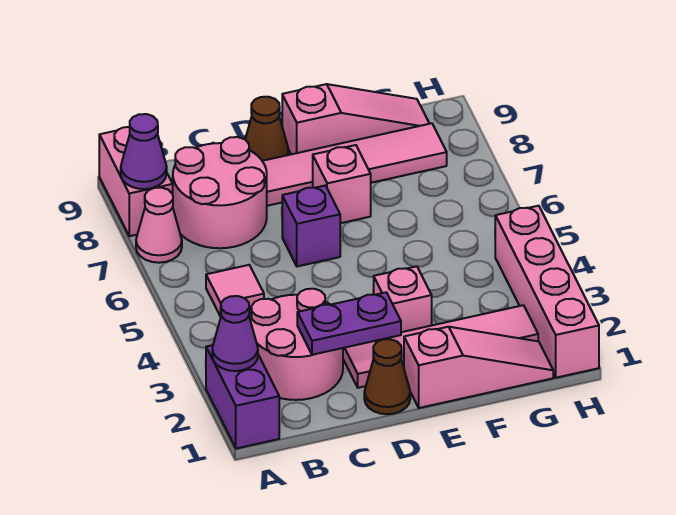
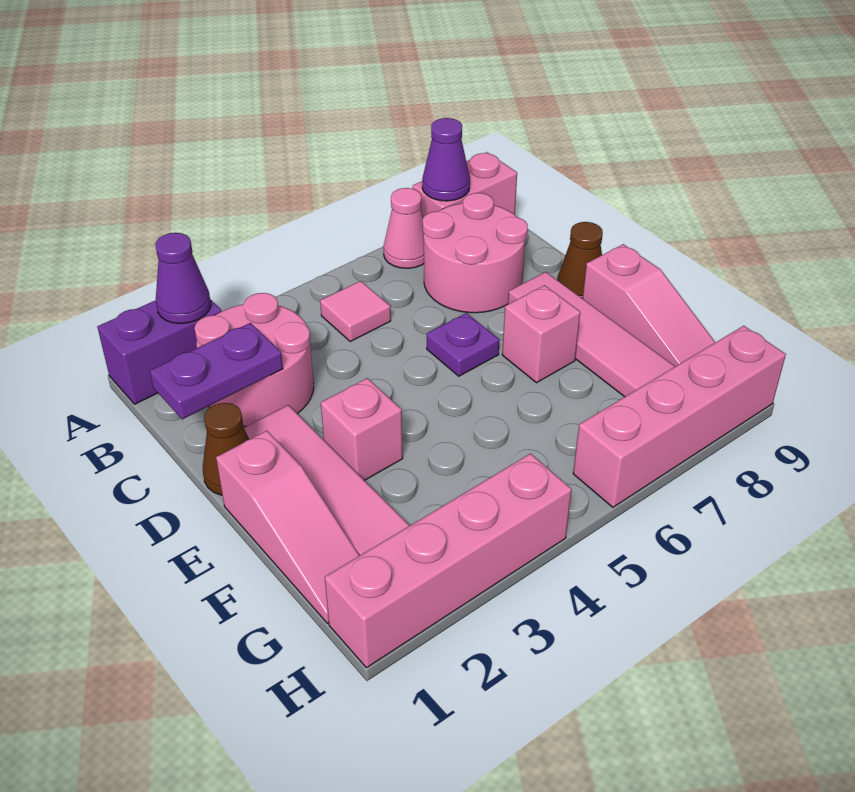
purple plate C2:D2 level 2 -> purple plate C1:C2 level 2
purple brick D6 level 1 -> purple plate D6 level 1
none -> pink brick H6:H9 level 1

